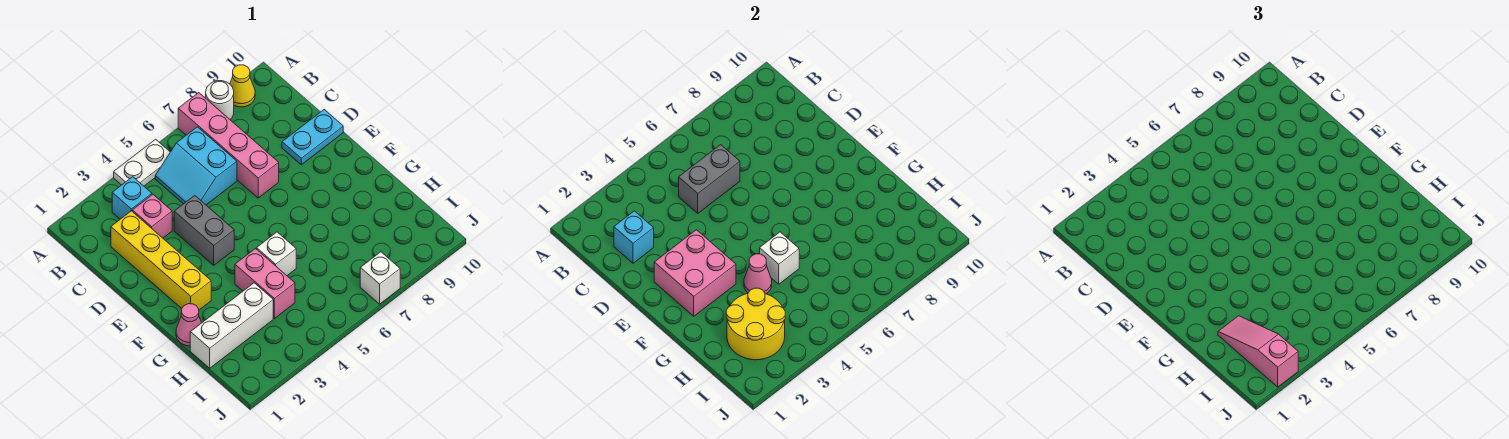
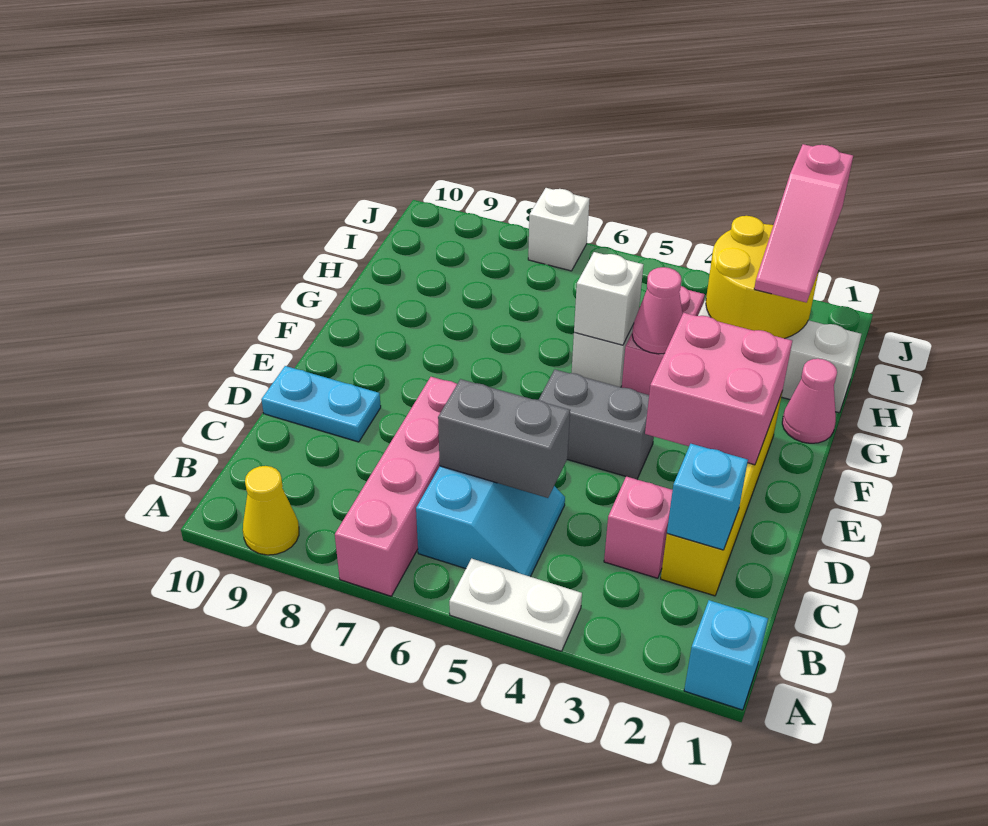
white round brick A8 level 1 -> none
cyan brick B3 level 1 -> cyan brick A1 level 1
grey brick D4:E4 level 1 -> grey brick E4:E5 level 1

